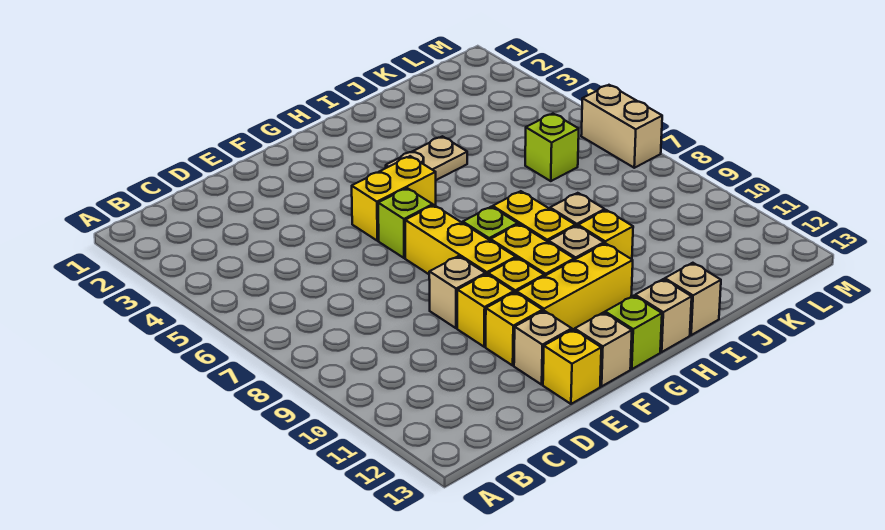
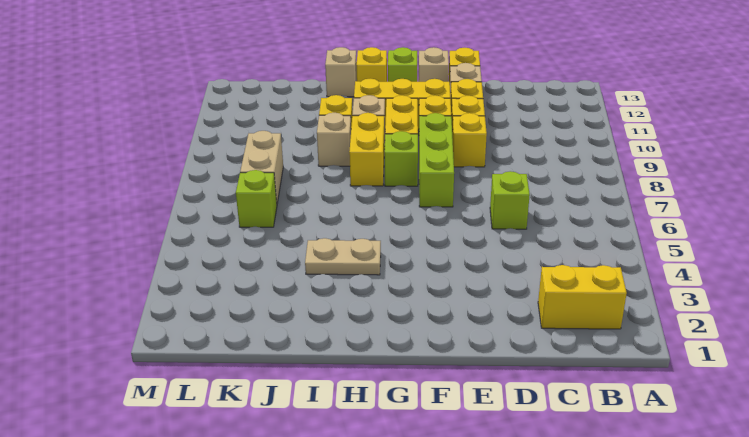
tan brick E9 level 1 -> yellow brick E9 level 1
yellow brick F5:G5 level 1 -> yellow brick B2:C2 level 1
lime brick F6 level 1 -> lime brick D6 level 1
yellow brick F7:F9 level 1 -> lime brick F7:F9 level 1
tan brick H13 level 1 -> yellow brick H13 level 1
tan brick M6:M7 level 1 -> tan brick K7:K8 level 1

